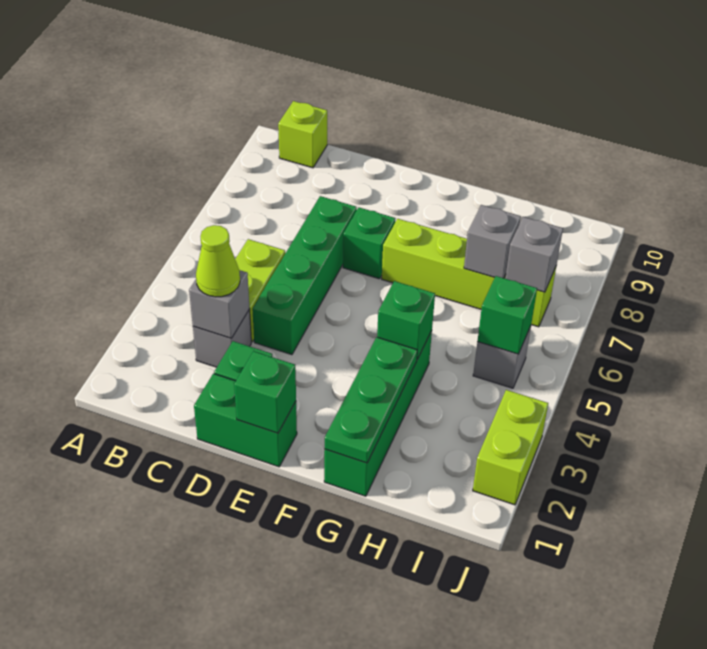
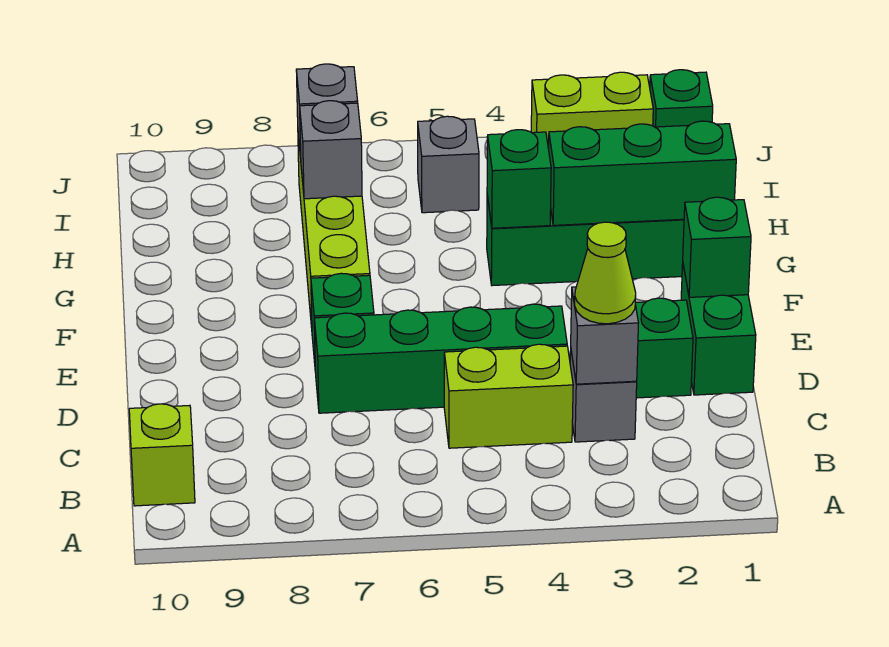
green plate G1:G3 level 2 -> green brick G1:G3 level 2
green brick I5 level 2 -> green brick J1 level 1

